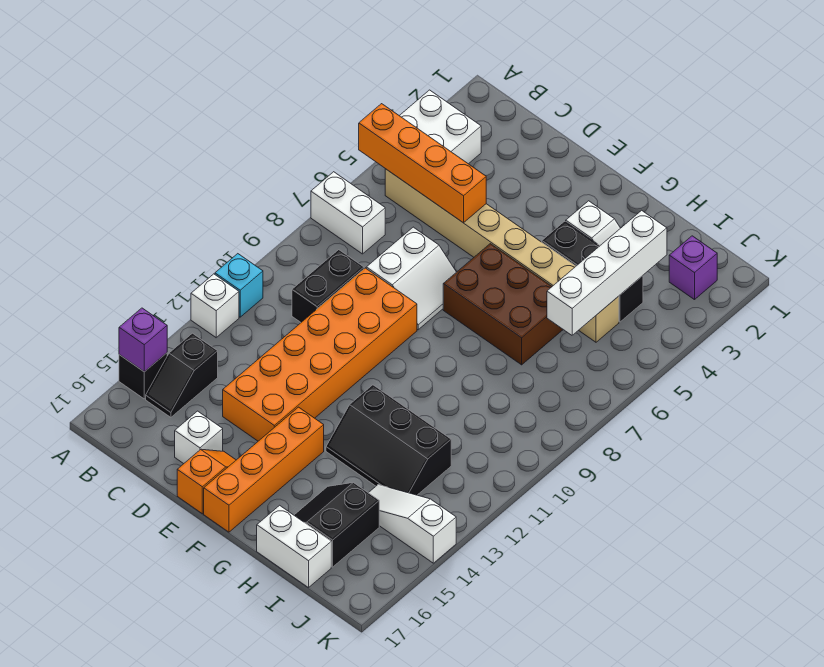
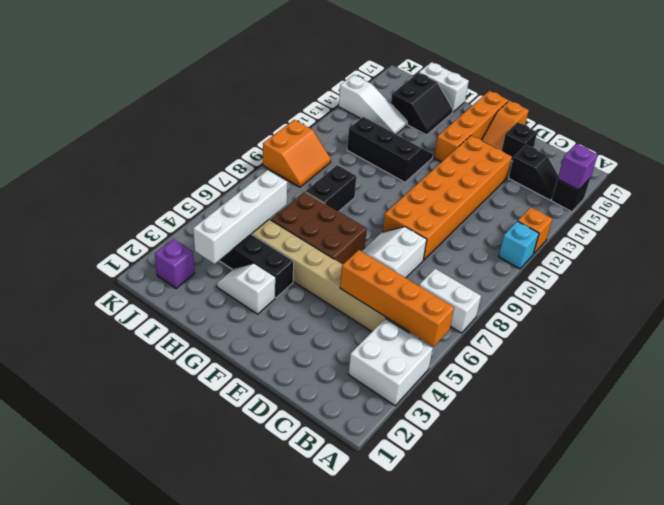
white brick A12 level 1 -> orange brick A12 level 1
black slope B14:B15 level 1 top 14 -> black slope B15:C15 level 1 top C
black brick C9:C10 level 1 -> black brick H8:H9 level 1
white brick D16 level 1 -> black brick D16 level 1
none -> orange slope J9:K10 level 1 top K

